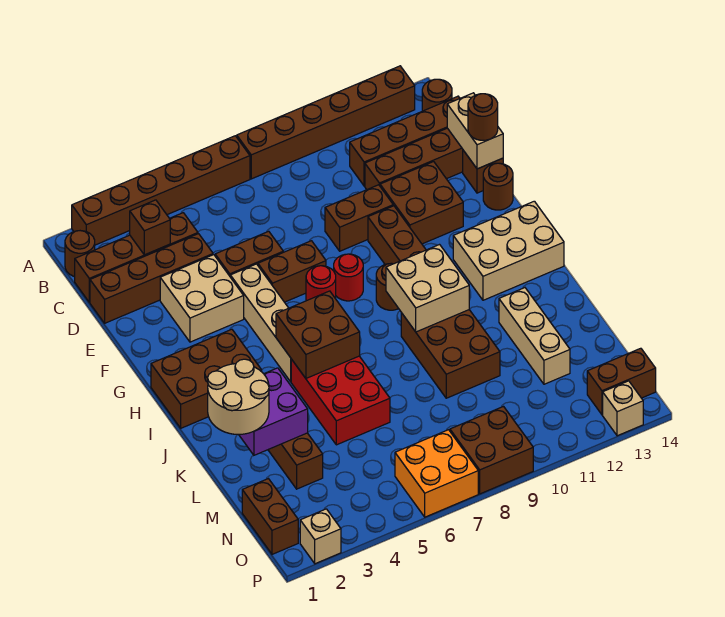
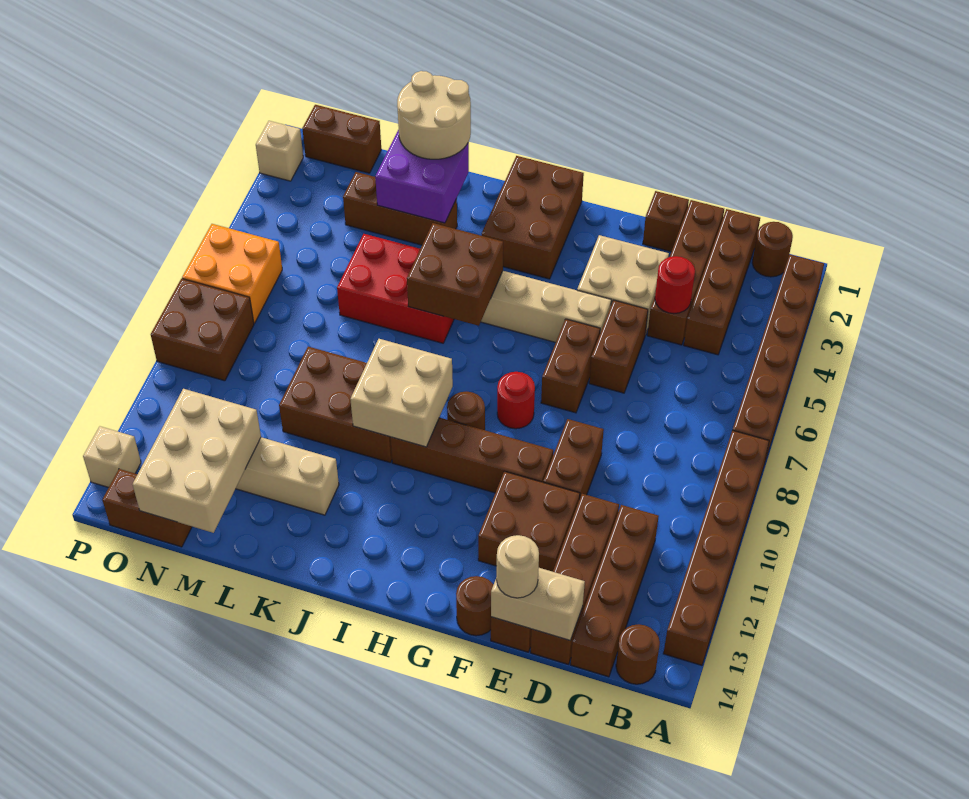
brown brick C3 level 2 -> brown brick E1 level 1
brown round brick E14 level 3 -> tan round brick E14 level 3
red round brick G7 level 1 -> red round brick D4 level 2
tan brick H12:I14 level 1 -> tan brick M12:N14 level 2
brown brick O13:O14 level 1 -> brown brick N14:O14 level 1

